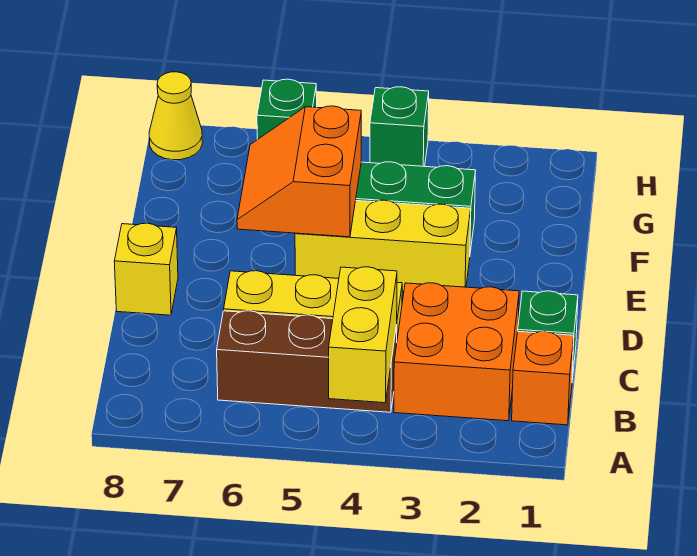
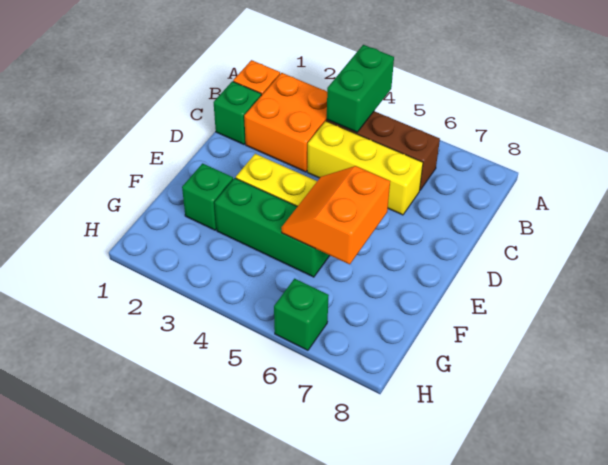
yellow brick A4:B4 level 2 -> green brick A4:B4 level 2
yellow brick D8 level 1 -> none
orange slope E5:F6 level 2 top 5 -> orange slope E5:F6 level 2 top 6
green brick H4 level 1 -> green brick F2 level 1
yellow cone H8 level 1 -> none

